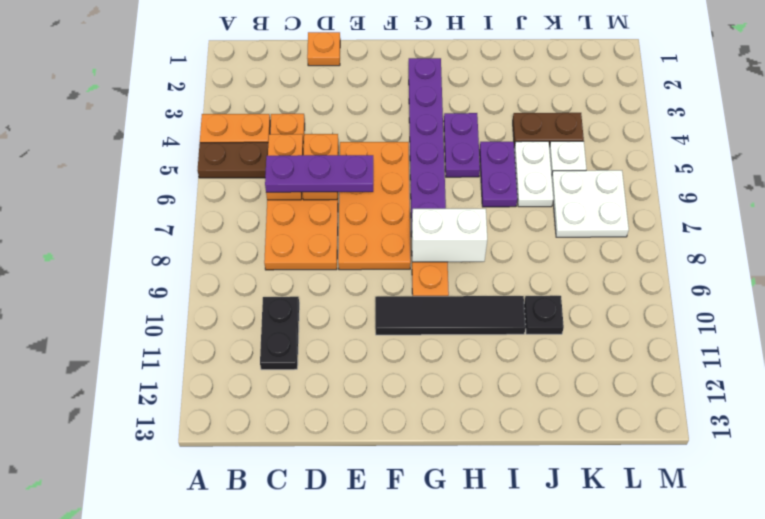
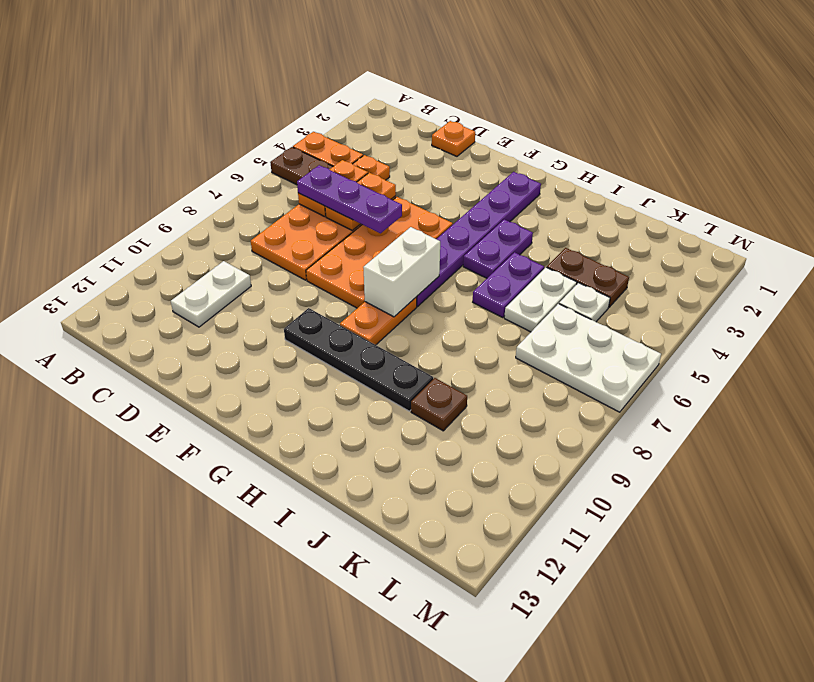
black plate C10:C11 level 1 -> white plate C10:C11 level 1
black tile F10:I10 level 1 -> black plate F10:I10 level 1
white brick G8:H8 level 2 -> white brick G7:G8 level 2
black plate J10 level 1 -> brown plate J10 level 1
white plate K6:L7 level 1 -> white plate K6:M7 level 1

